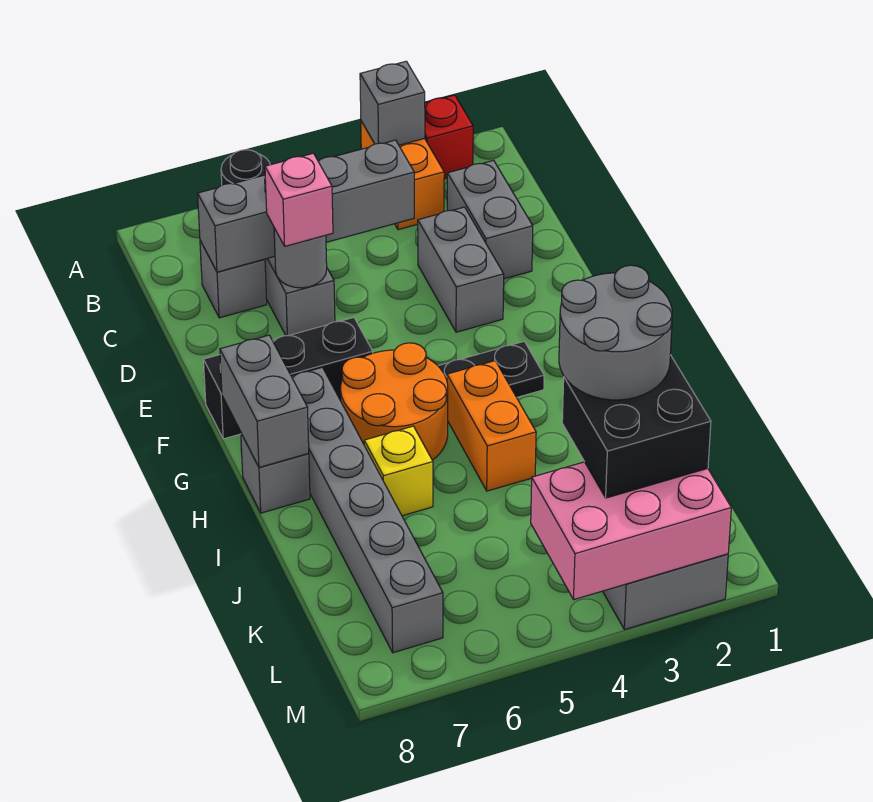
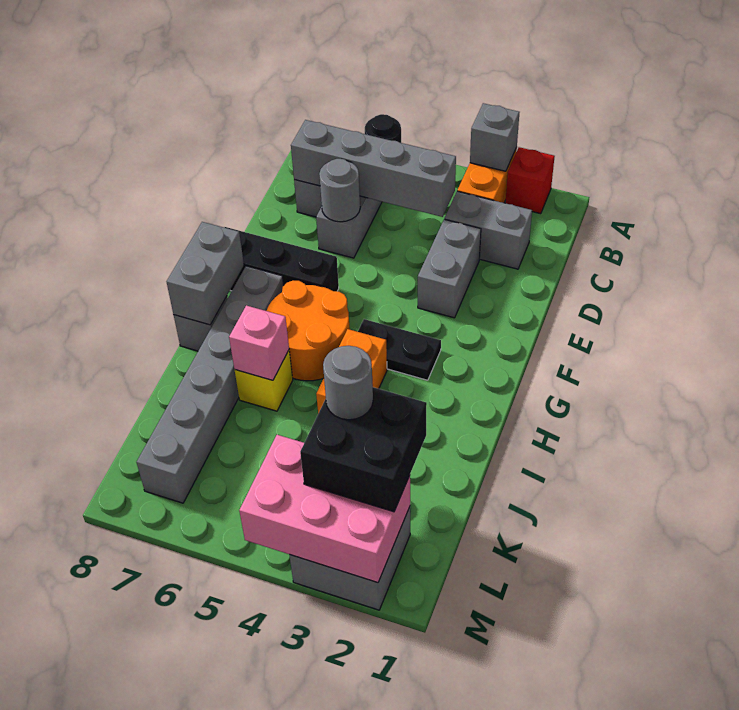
grey brick C2:D2 level 1 -> grey brick C2:C3 level 1
pink brick D6 level 3 -> pink brick I6 level 2
grey round brick J2:K3 level 4 -> grey round brick K3 level 4

